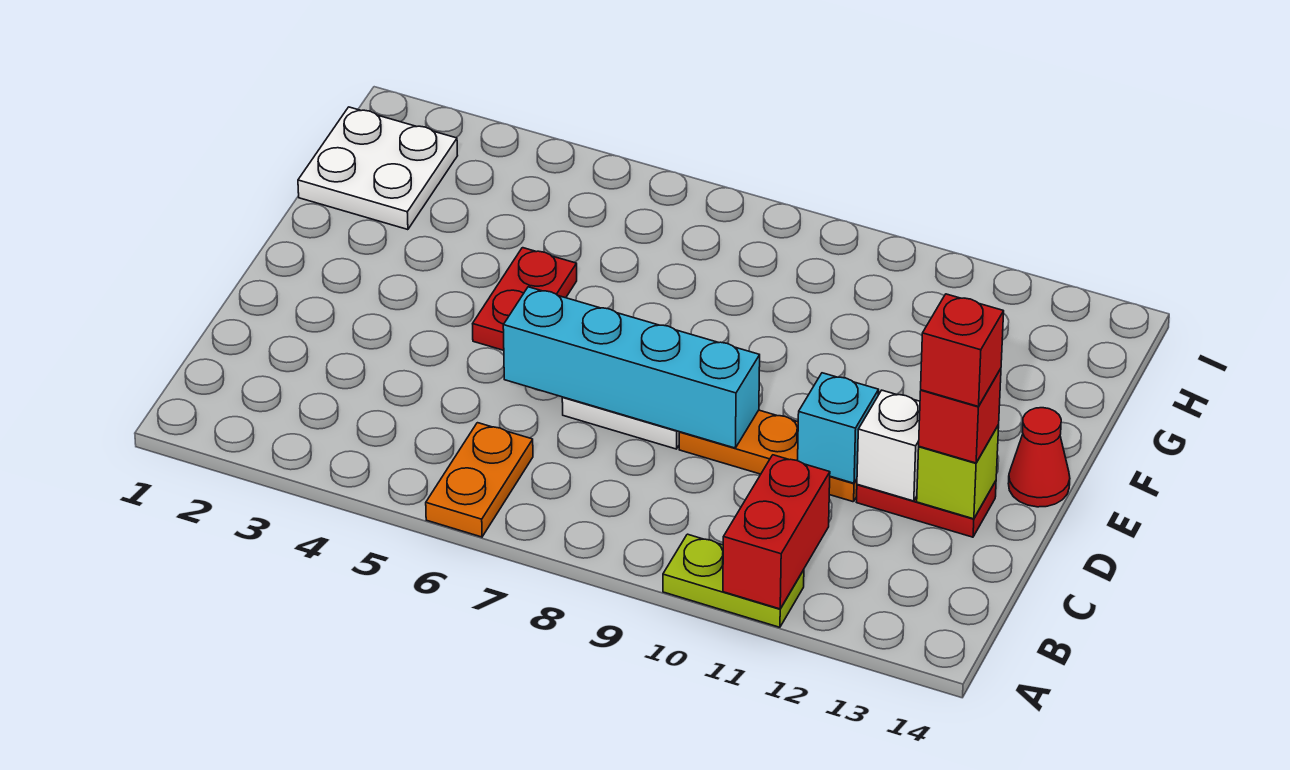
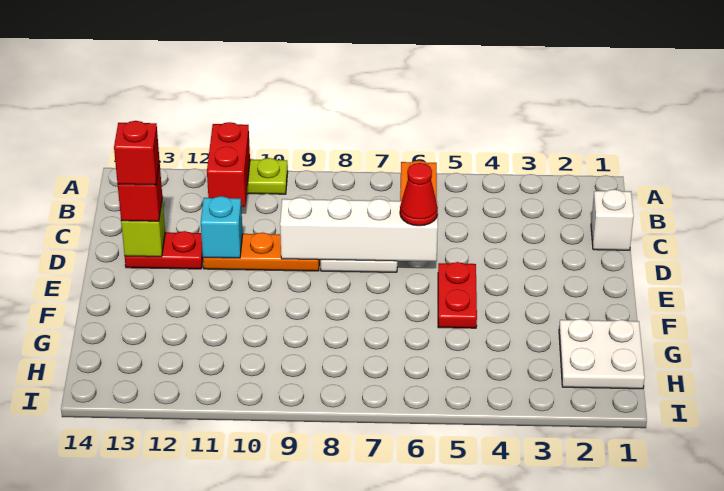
cyan brick D6:D9 level 2 -> white brick D6:D9 level 2
white brick D12 level 2 -> white brick C1 level 1
red cone E14 level 1 -> red cone D6 level 3

